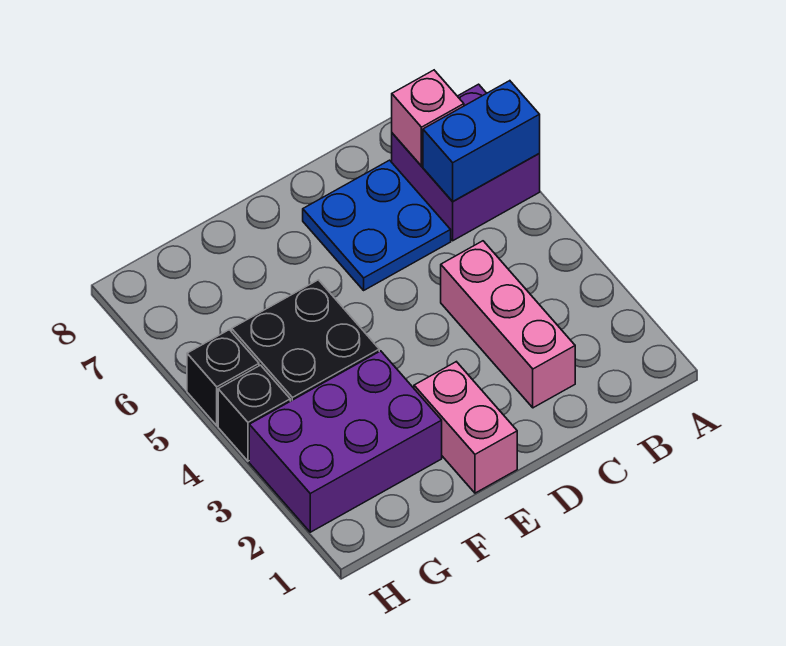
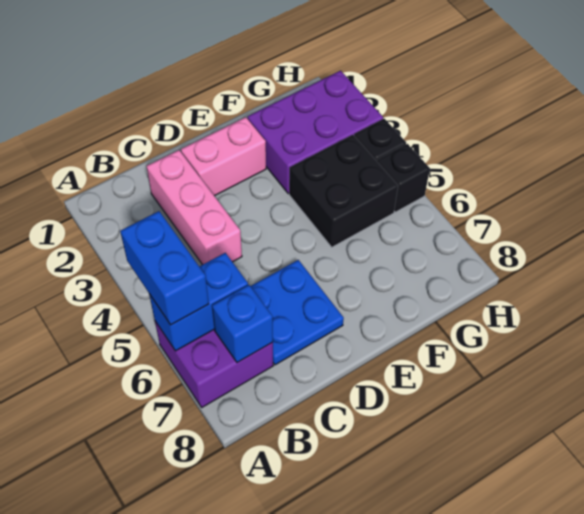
none -> blue brick A5:A6 level 3
pink brick B7 level 2 -> blue brick B7 level 2
pink brick E1:E2 level 1 -> pink brick D2:E2 level 1

